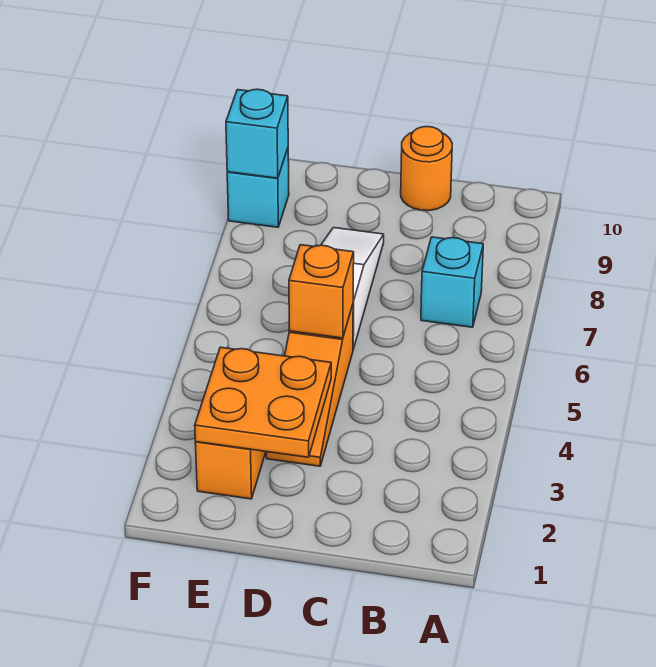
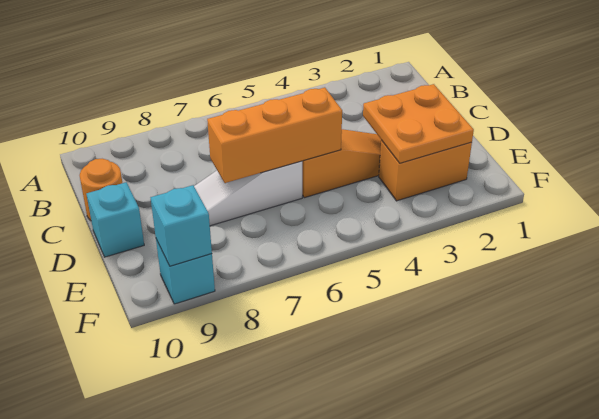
cyan brick B7 level 1 -> cyan brick D10 level 1
orange brick D5 level 2 -> orange brick D5:D7 level 2

